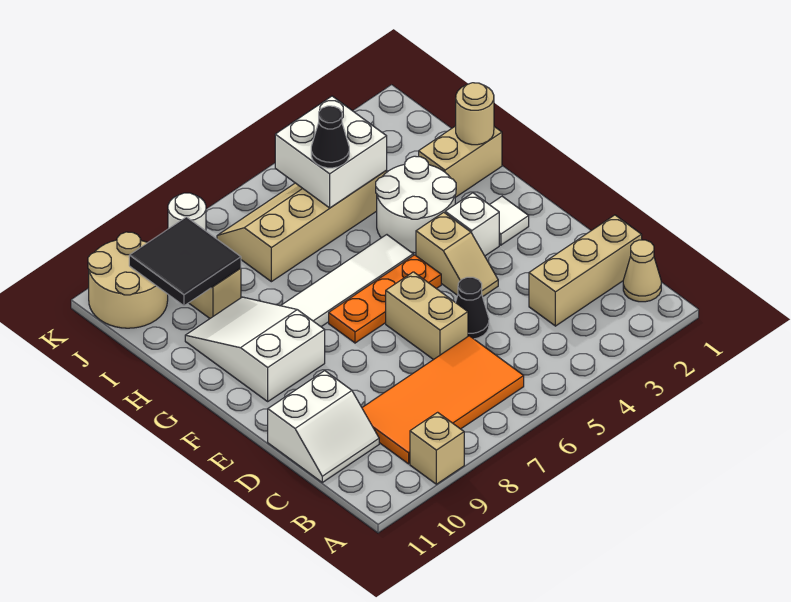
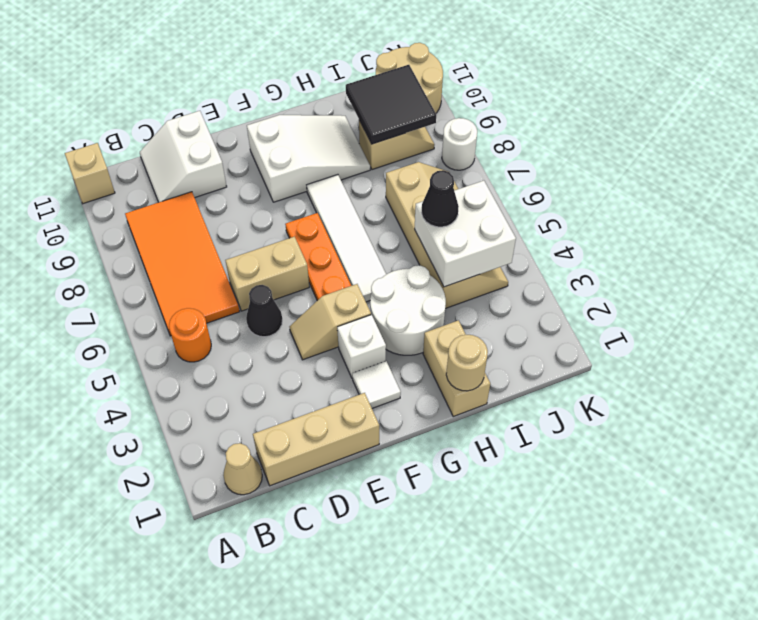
tan brick A9 level 1 -> tan brick A11 level 1
none -> orange round brick B5 level 1
tan brick C1:C3 level 1 -> tan brick C1:E1 level 1

